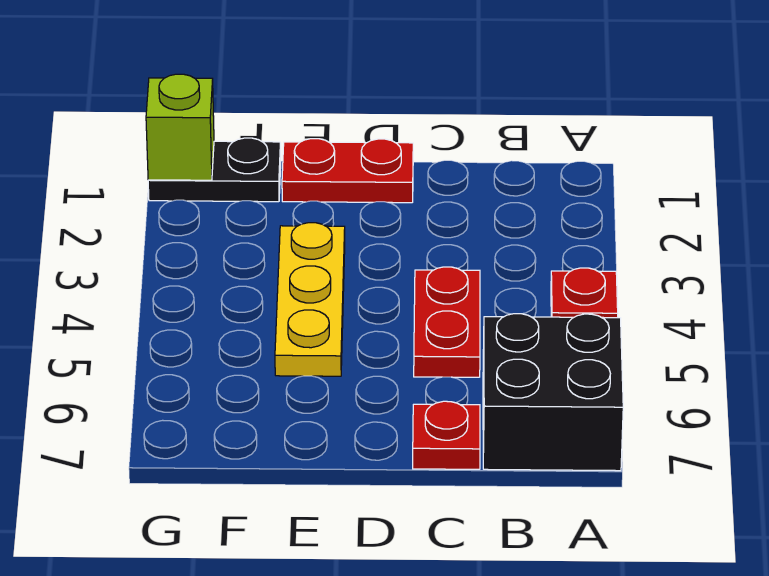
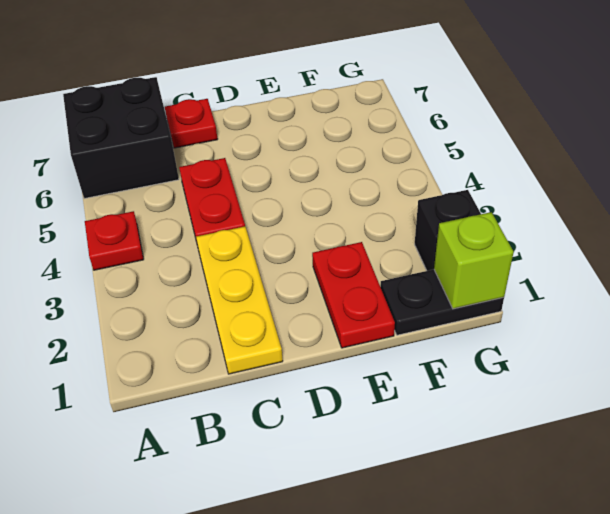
red plate D1:E1 level 1 -> red plate E1:E2 level 1
yellow plate E3:E5 level 1 -> yellow plate C1:C3 level 1
none -> black brick G2 level 1

